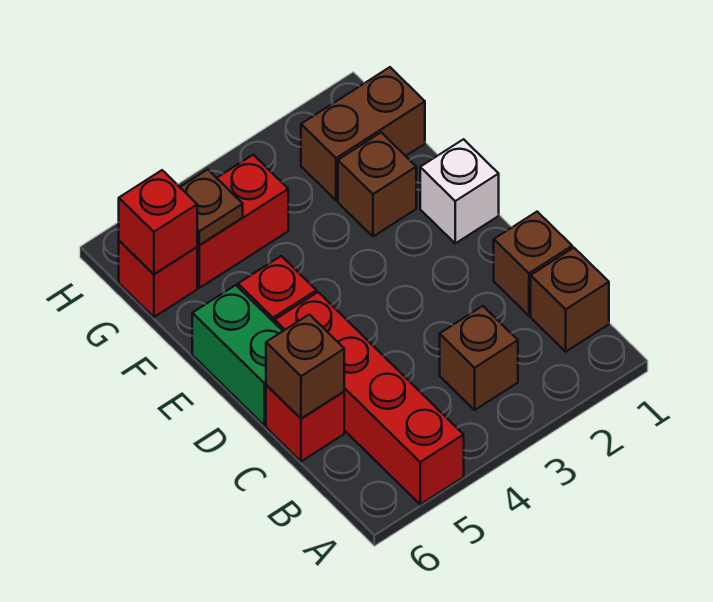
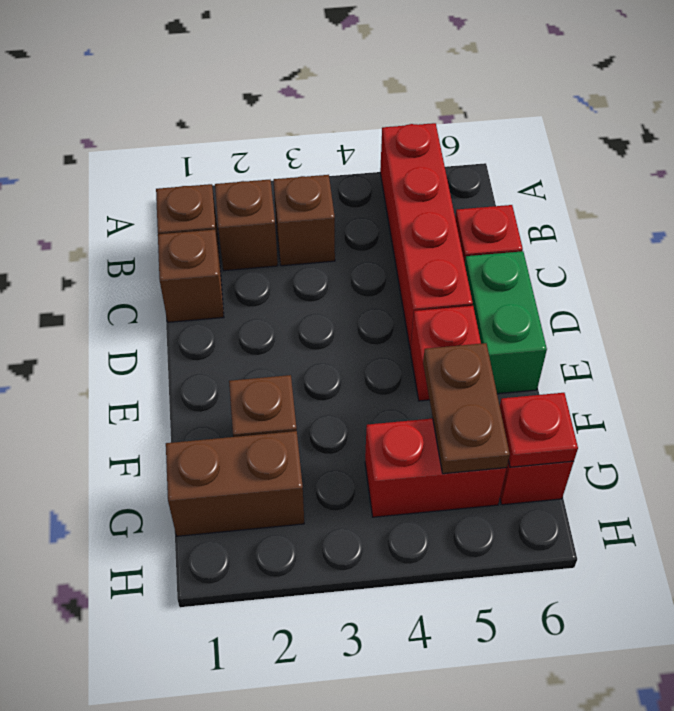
brown brick C6 level 2 -> brown brick B2 level 1
white brick E1 level 1 -> none
brown plate G5 level 2 -> brown plate F5:G5 level 2
red brick G6 level 2 -> red plate G6 level 2

